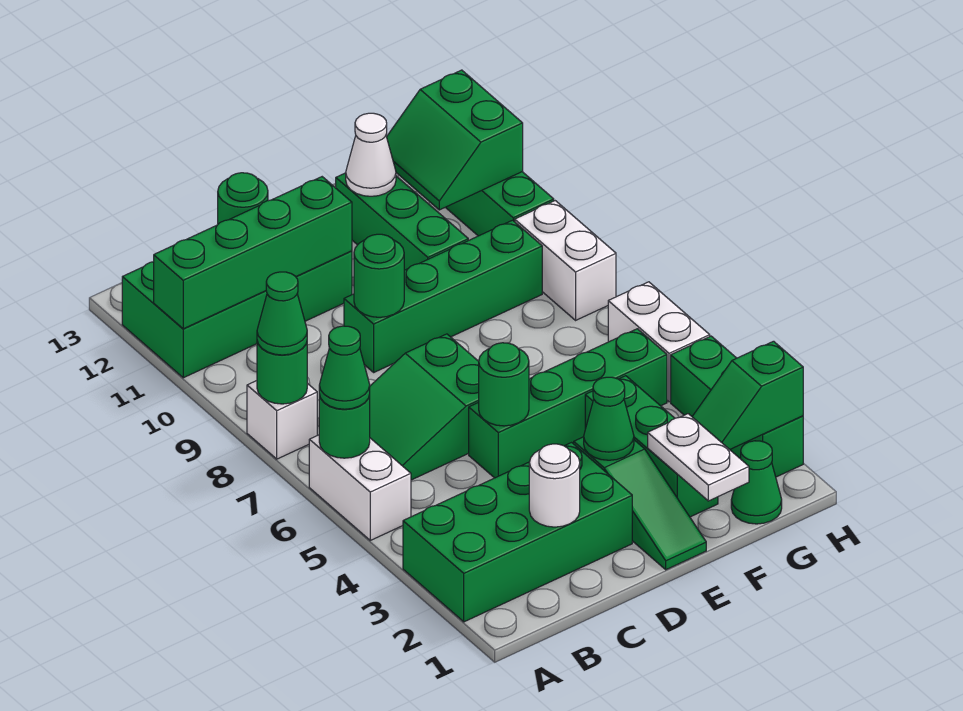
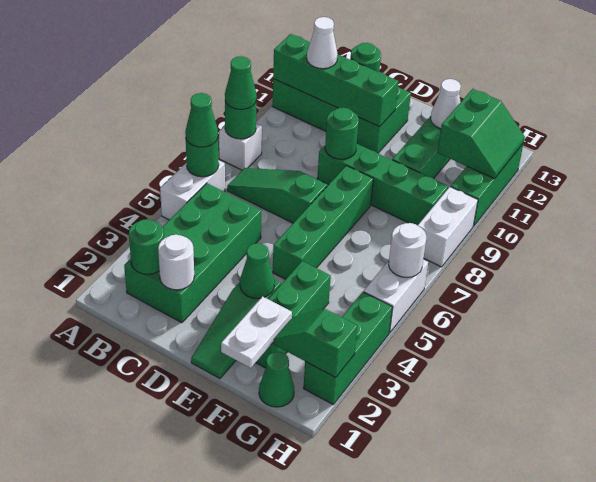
green brick A2:D3 level 1 -> green brick B2:C5 level 1
green slope B6:D7 level 1 top D -> green slope B7:D7 level 1 top D
none -> white cone B11 level 3
green brick D5:G5 level 1 -> green brick E5:E8 level 1
green round brick D5 level 2 -> green round brick B2 level 2
green slope G11:H12 level 2 top H -> green slope G11:H12 level 2 top G
none -> white round brick H6 level 2

